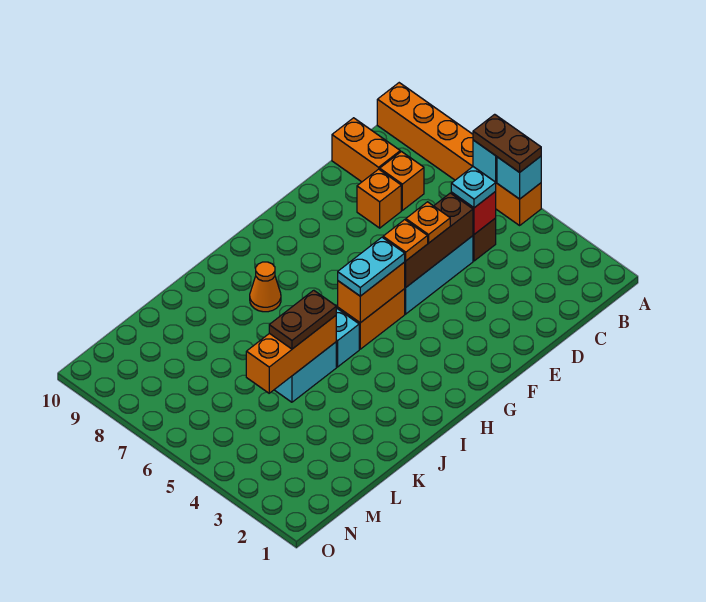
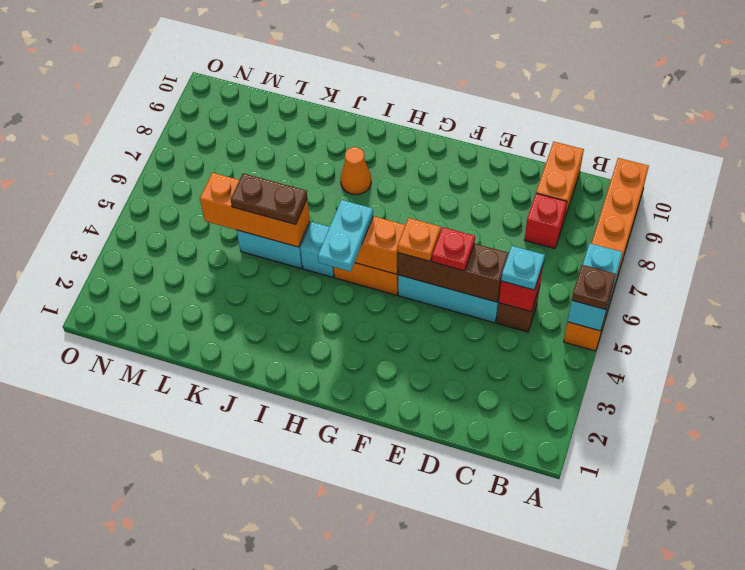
brown plate A5:A6 level 3 -> brown plate A5 level 3
orange brick C8 level 1 -> red brick C8 level 1
orange brick D8 level 1 -> none
orange plate E5 level 3 -> red plate E5 level 3
cyan plate G5:H5 level 3 -> cyan plate H4:H5 level 3

